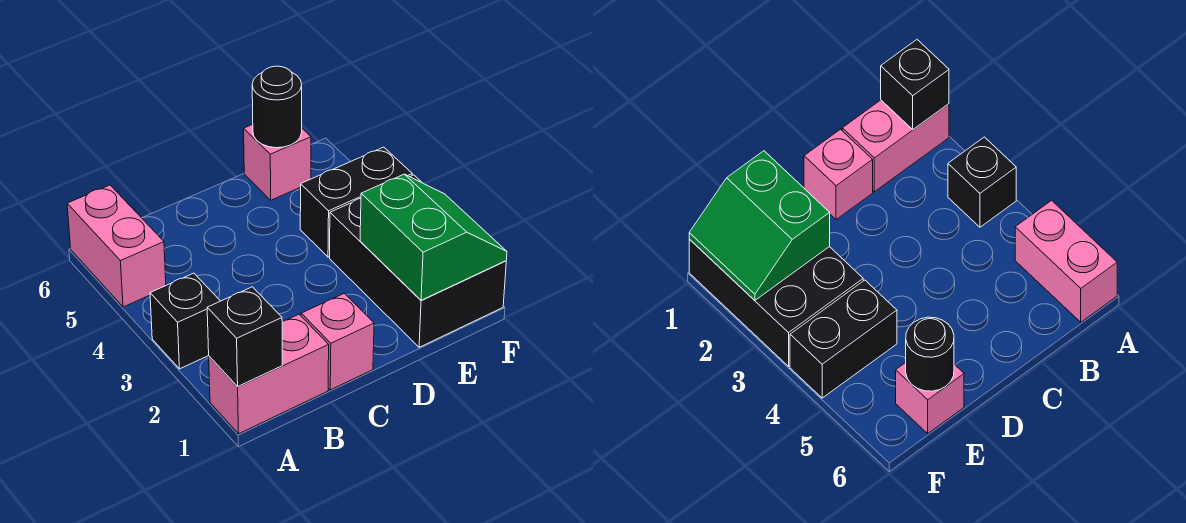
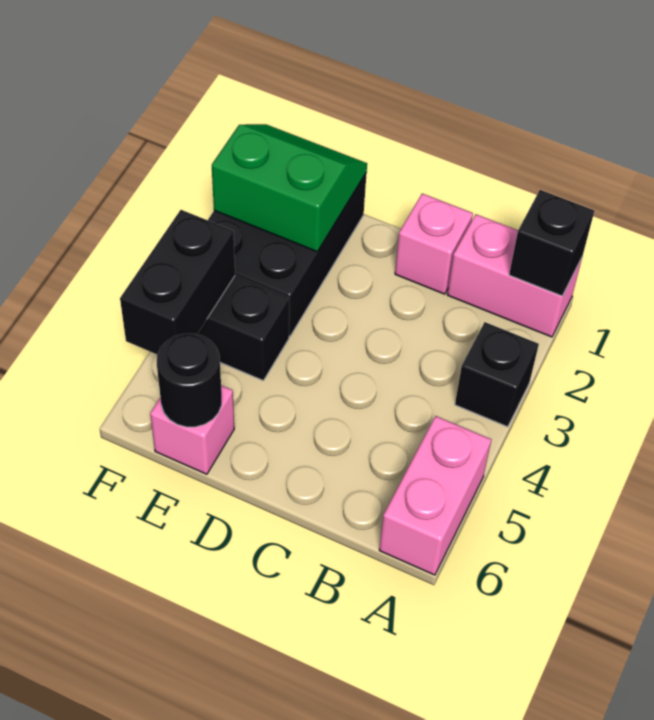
green slope E1:F2 level 2 top E -> green slope E1:F2 level 2 top 2
none -> black brick F4:F5 level 2

